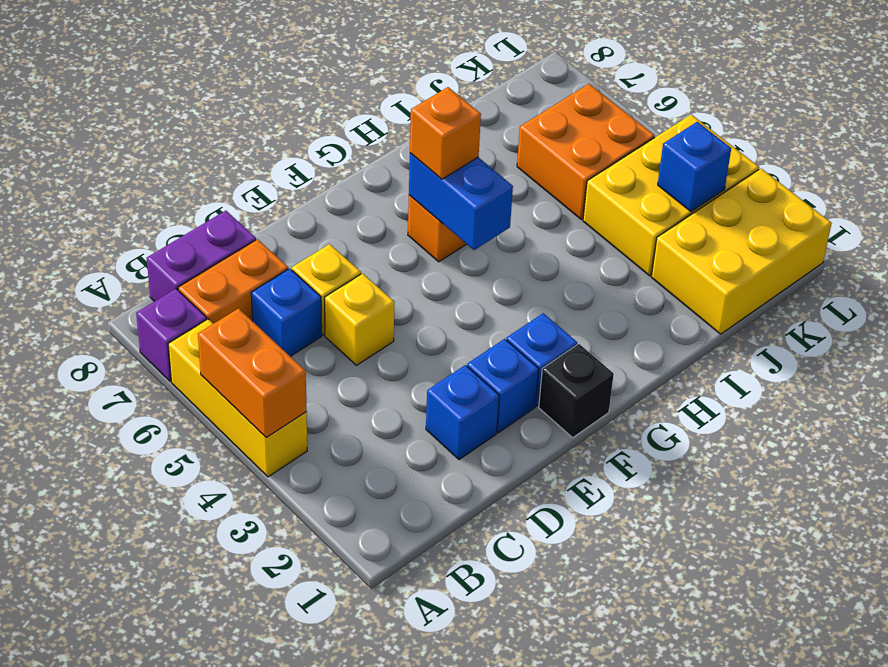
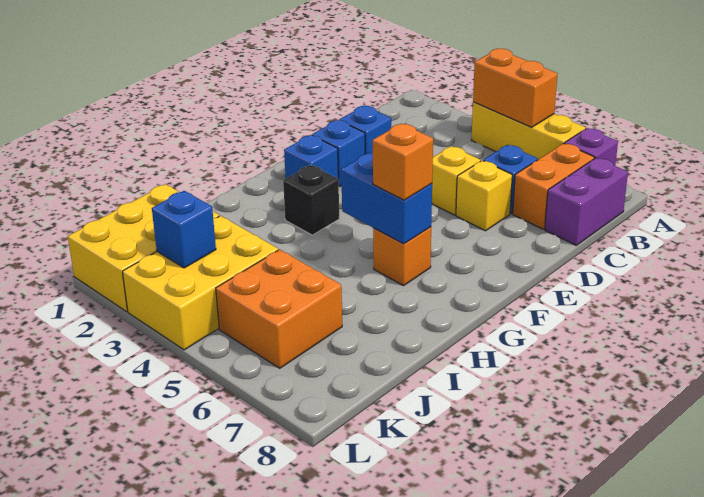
black brick F1 level 1 -> black brick G3 level 1

